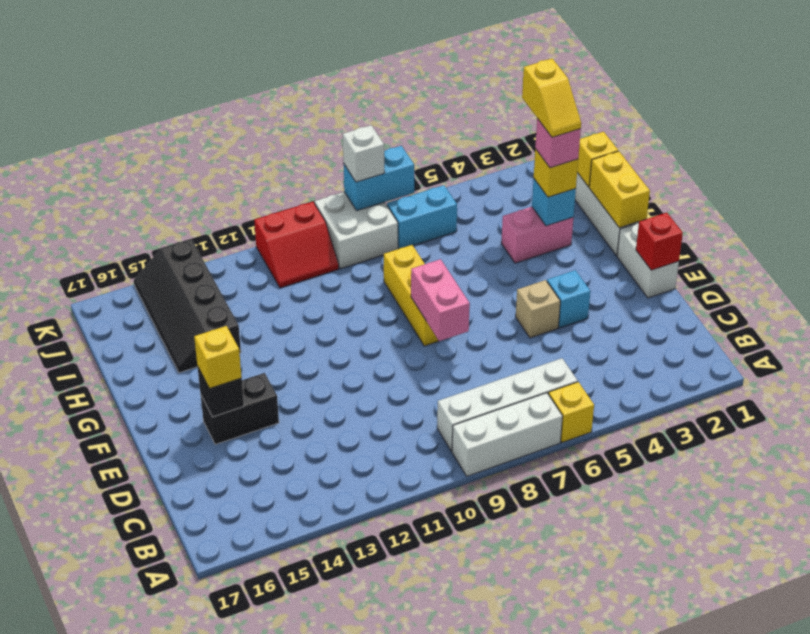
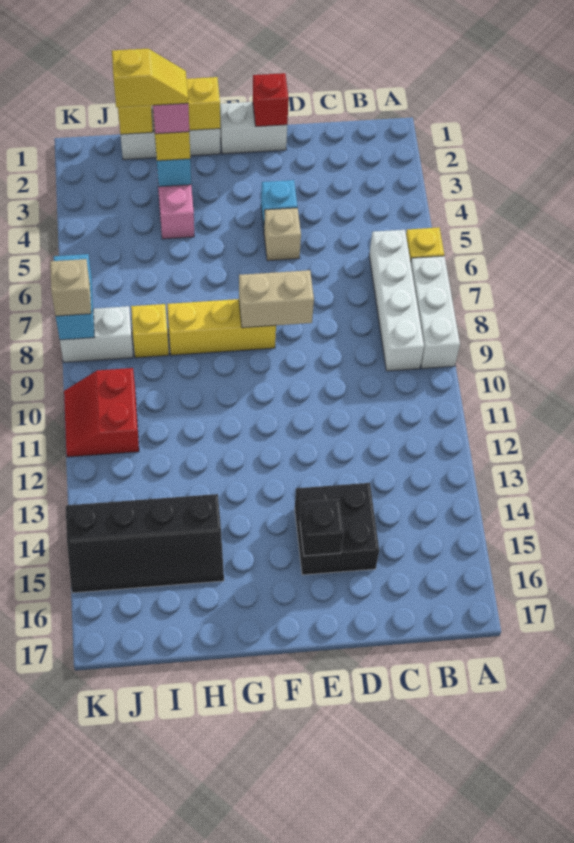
pink brick E8:F8 level 2 -> tan brick E8:F8 level 2
black brick E14:E15 level 1 -> black brick D14:E15 level 1
yellow brick E15 level 3 -> yellow brick I8 level 1
cyan brick J6:J7 level 1 -> none
white brick J8:K9 level 1 -> white brick J8:K8 level 1
red slope J10:K11 level 1 top K -> red slope J10:K11 level 1 top J
white brick K8 level 3 -> tan brick K8 level 3

